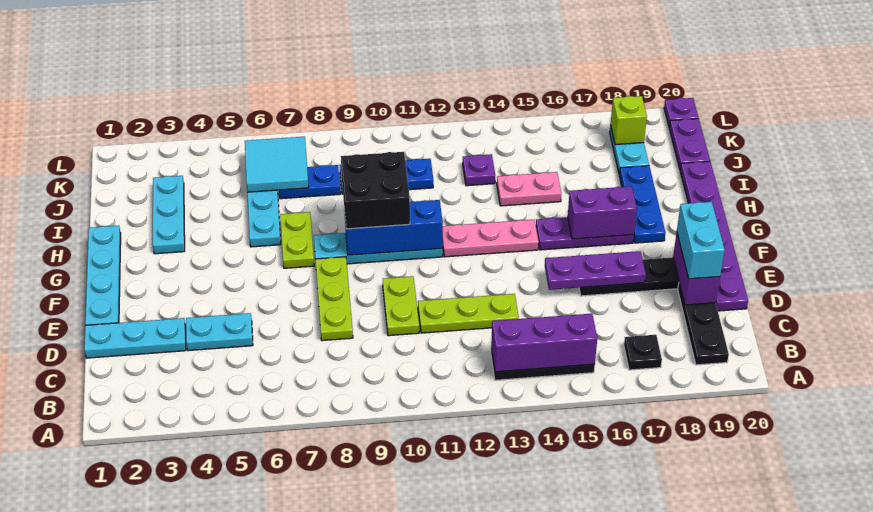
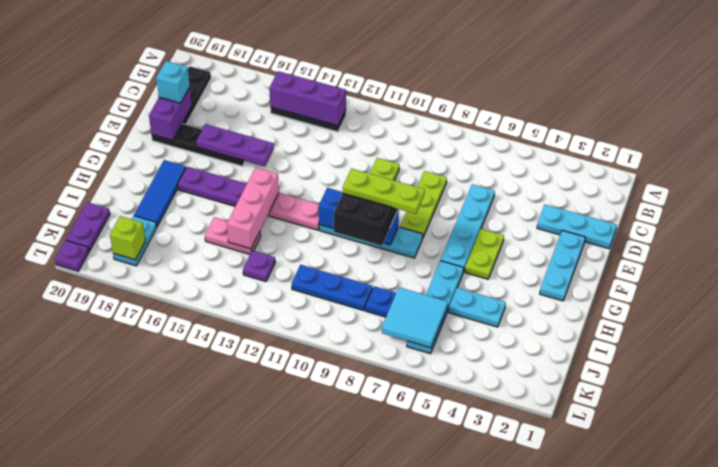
black plate B17 level 1 -> none
cyan plate D4:D5 level 1 -> cyan plate I4:I5 level 1
lime plate D11:D13 level 1 -> lime plate G8:G10 level 4
cyan brick D19:E19 level 3 -> cyan brick D19 level 3
purple plate D20:I20 level 1 -> none
cyan plate E1:H1 level 1 -> cyan plate D6:G6 level 1
lime plate G7:H7 level 1 -> lime plate F5:G5 level 1
none -> pink brick G14:I14 level 2
purple brick G16:G17 level 2 -> none
blue plate G18:I18 level 1 -> blue tile G18:I18 level 1
cyan plate H3:J3 level 1 -> cyan plate E2:G2 level 1

